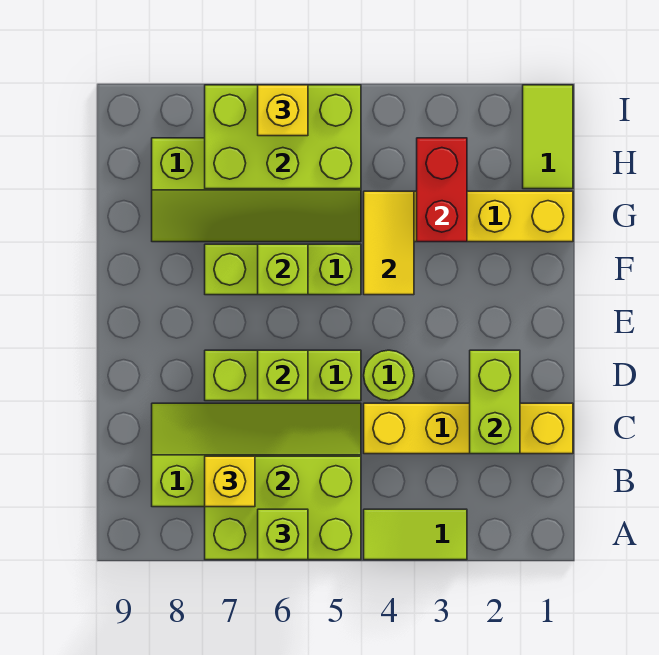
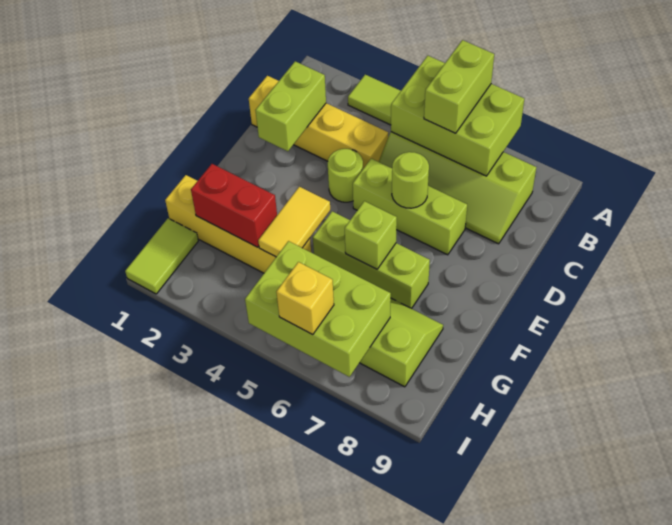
lime brick A6 level 3 -> lime brick A6:B6 level 3
yellow brick B7 level 3 -> none
lime brick D6 level 2 -> lime round brick D6 level 2
red brick G3:H3 level 2 -> red brick G2:G3 level 2

